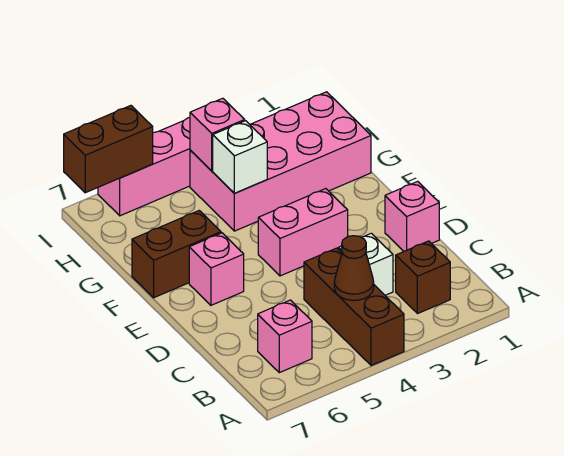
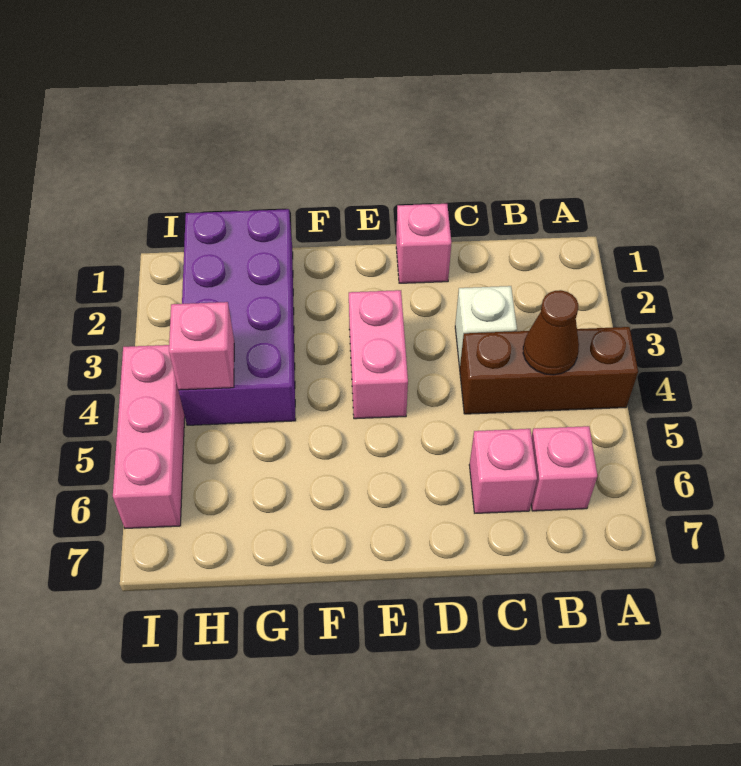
brown brick B2 level 1 -> none
pink brick E6 level 1 -> pink brick C6 level 1
brown brick F6:F7 level 1 -> none
pink brick G1:H4 level 1 -> purple brick G1:H4 level 1
white brick G4 level 2 -> none
brown brick I6:I7 level 2 -> none

